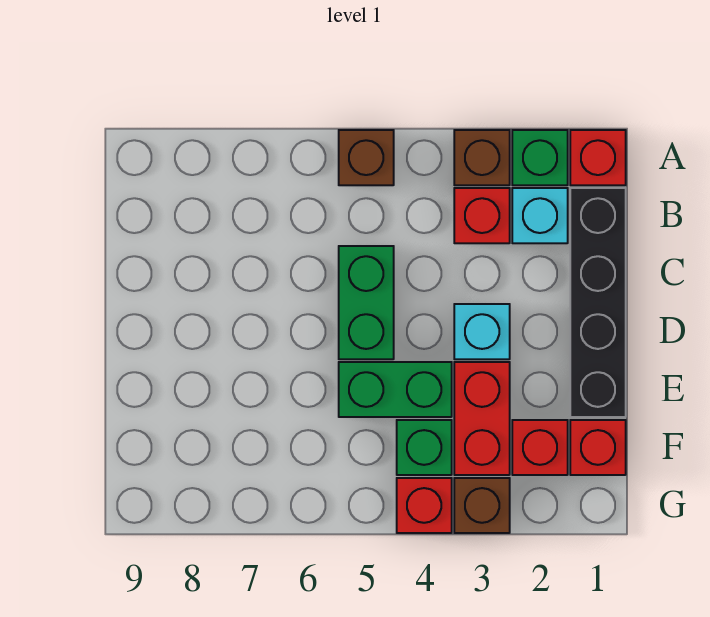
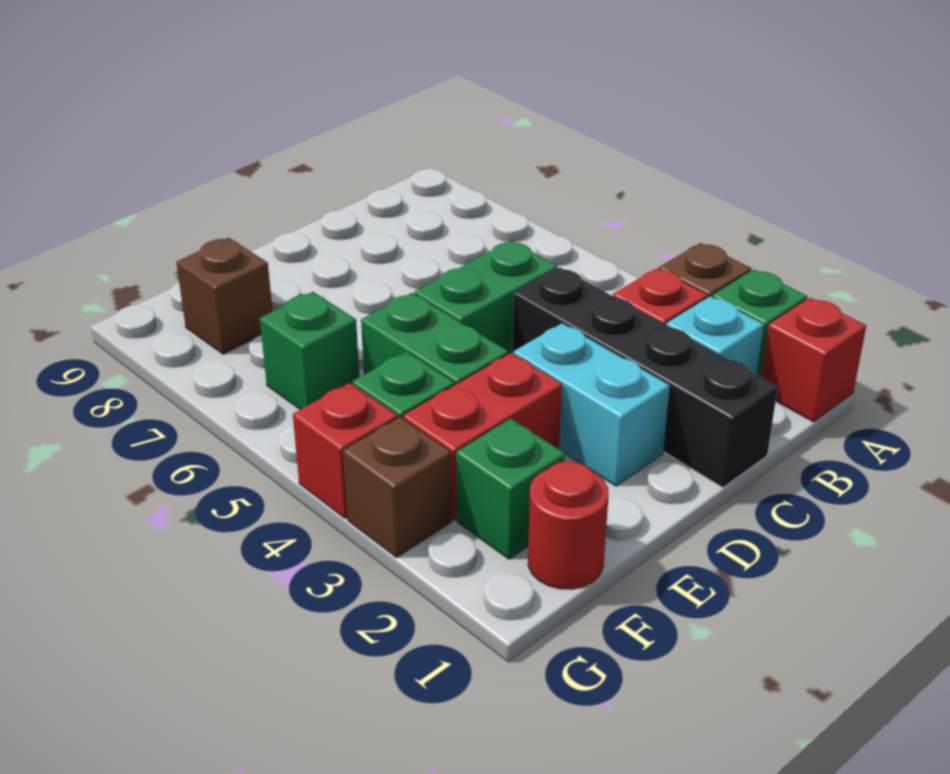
brown brick A5 level 1 -> brown brick F8 level 1
black brick B1:E1 level 1 -> black brick C1:C4 level 1
cyan brick D3 level 1 -> cyan brick D2:D3 level 1
red brick F1 level 1 -> red round brick F1 level 1
red brick F2 level 1 -> green brick F2 level 1
none -> green brick F6 level 1

